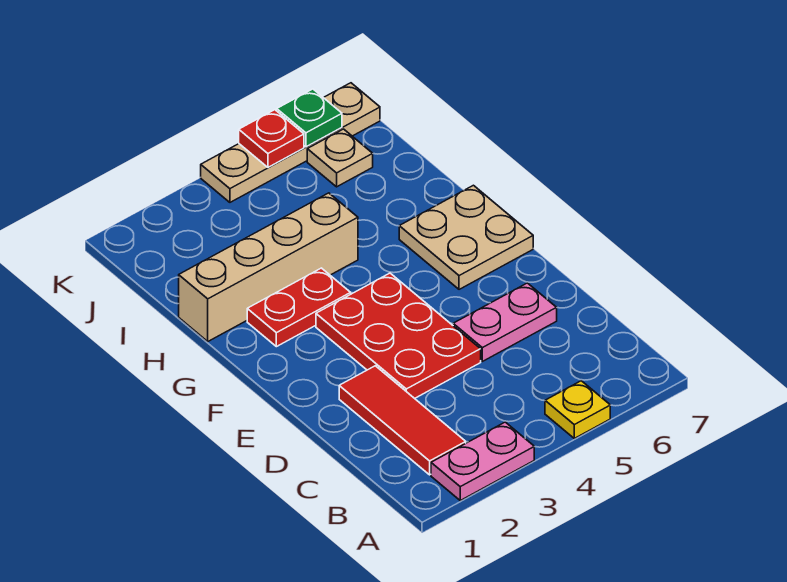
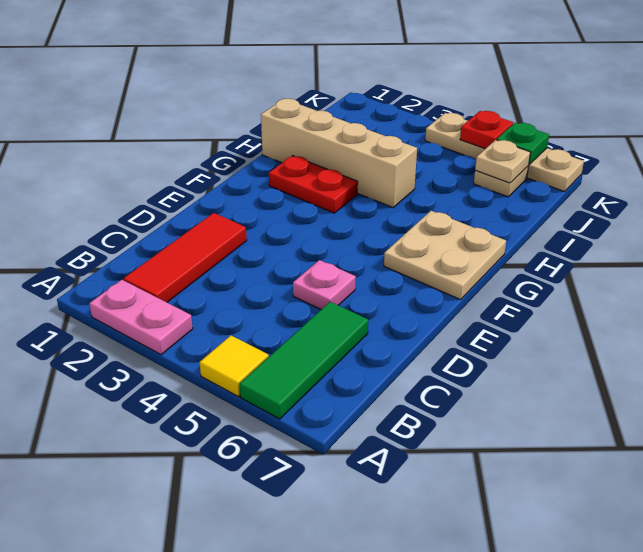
yellow plate A5 level 1 -> yellow tile A5 level 1
none -> green tile A6:C6 level 1
red plate D3:F4 level 1 -> none
pink plate D5:D6 level 1 -> pink plate D5 level 1
none -> tan plate J6 level 2

